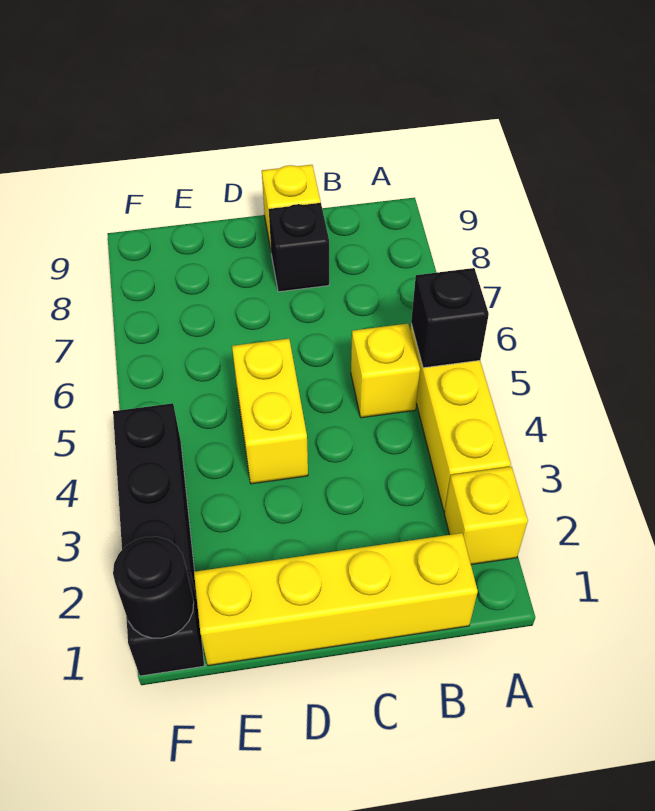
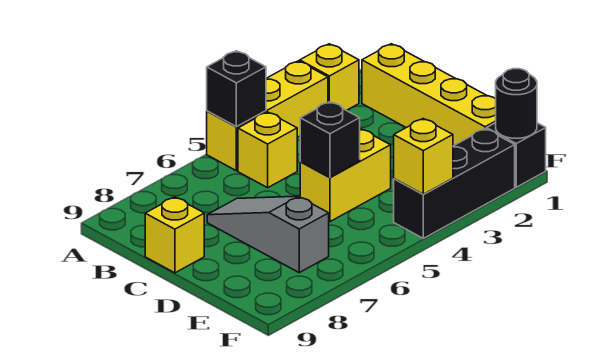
none -> grey slope C7:E7 level 1 top E
black brick C8 level 1 -> black brick D5 level 2
none -> yellow brick F4 level 2

